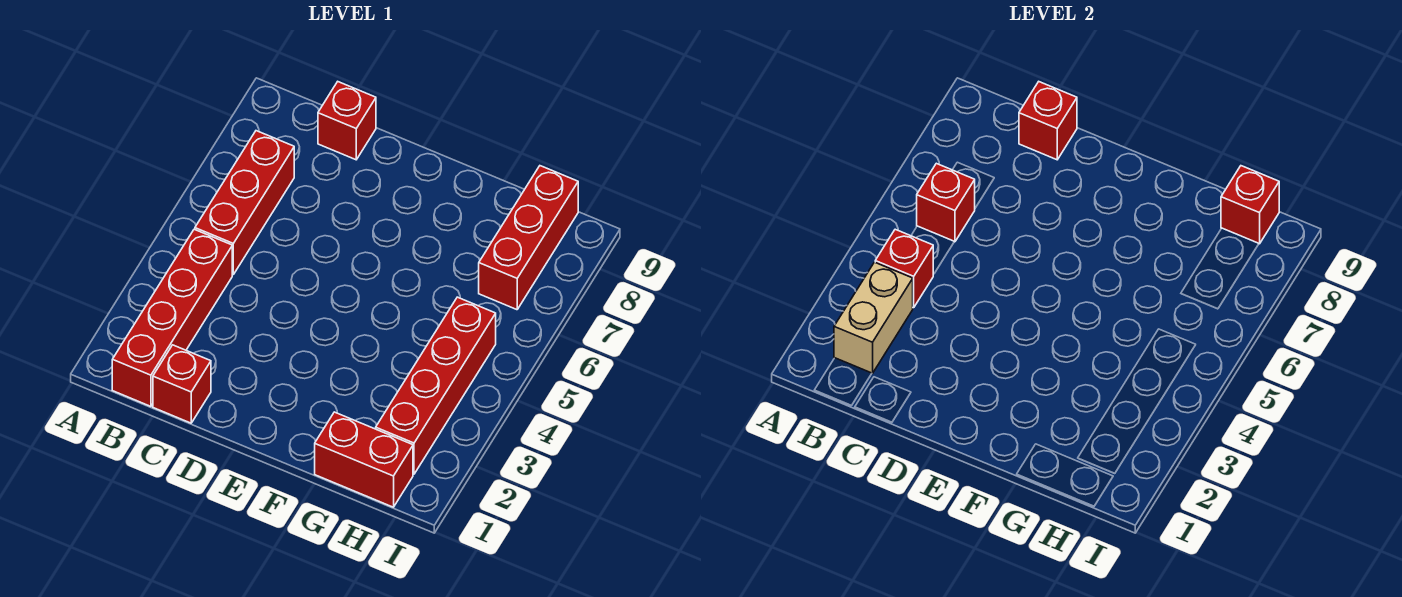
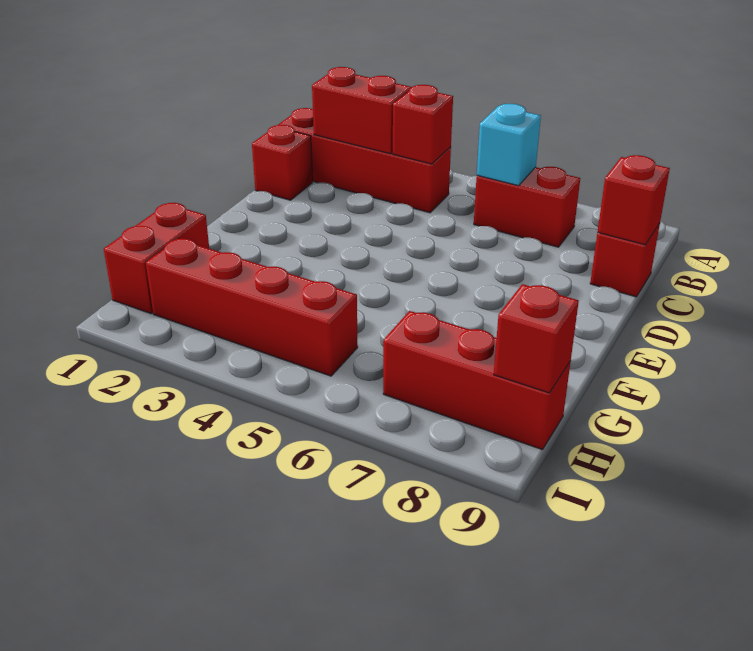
tan brick B2:B3 level 2 -> red brick B2:B3 level 2
red brick B5:B7 level 1 -> red brick B6:B7 level 1
red brick B6 level 2 -> cyan brick B6 level 2

